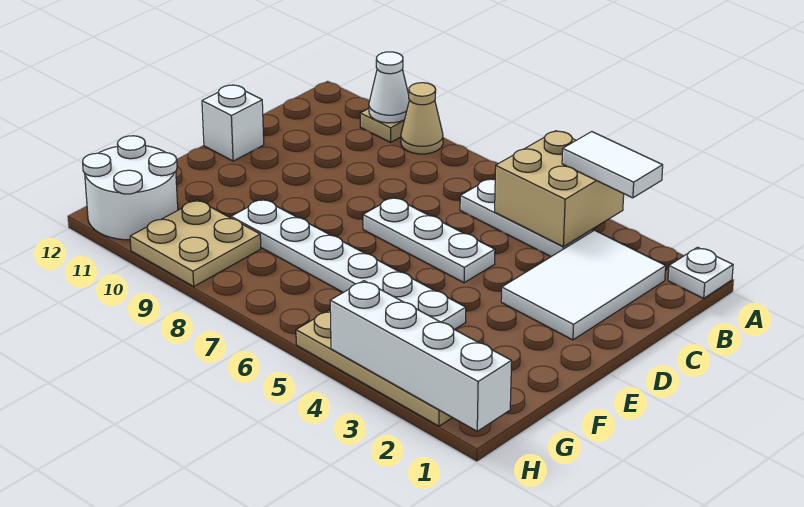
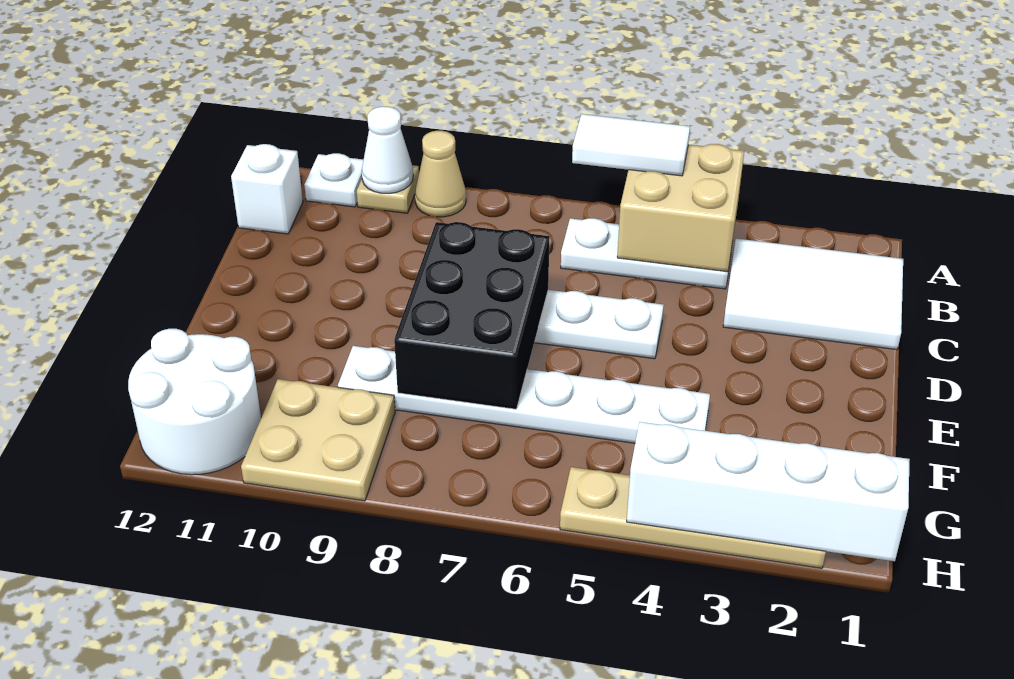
white plate A1 level 1 -> white plate A11 level 1
white tile A3:A4 level 3 -> white tile A5:A6 level 3
white tile B2:D3 level 1 -> white tile B1:C3 level 1
none -> black brick D7:F8 level 2
white brick D12 level 1 -> white brick B12 level 1

